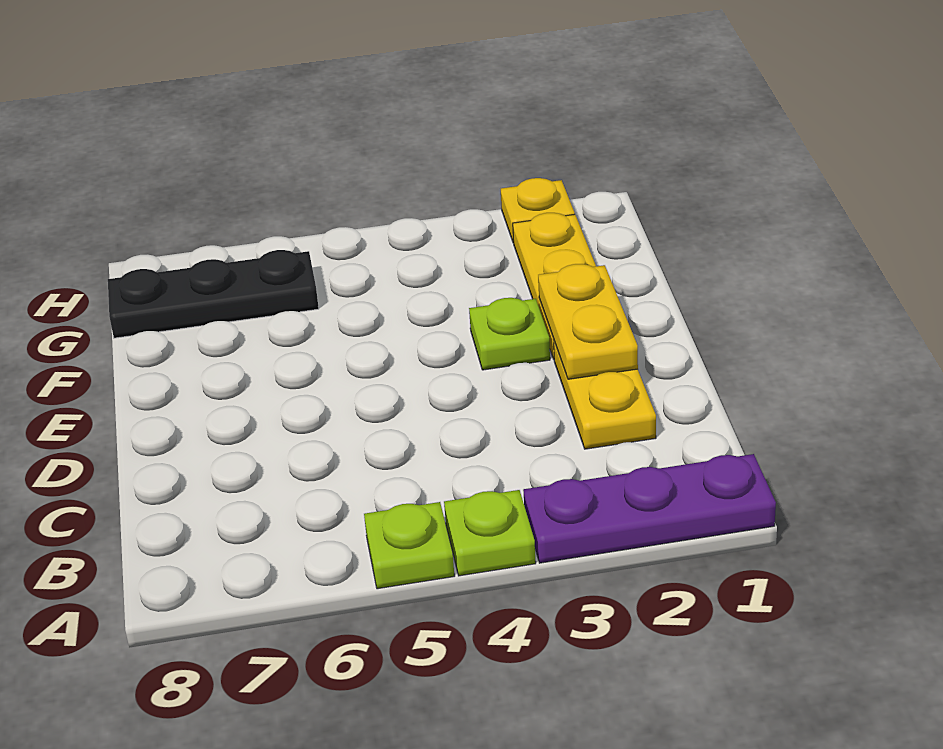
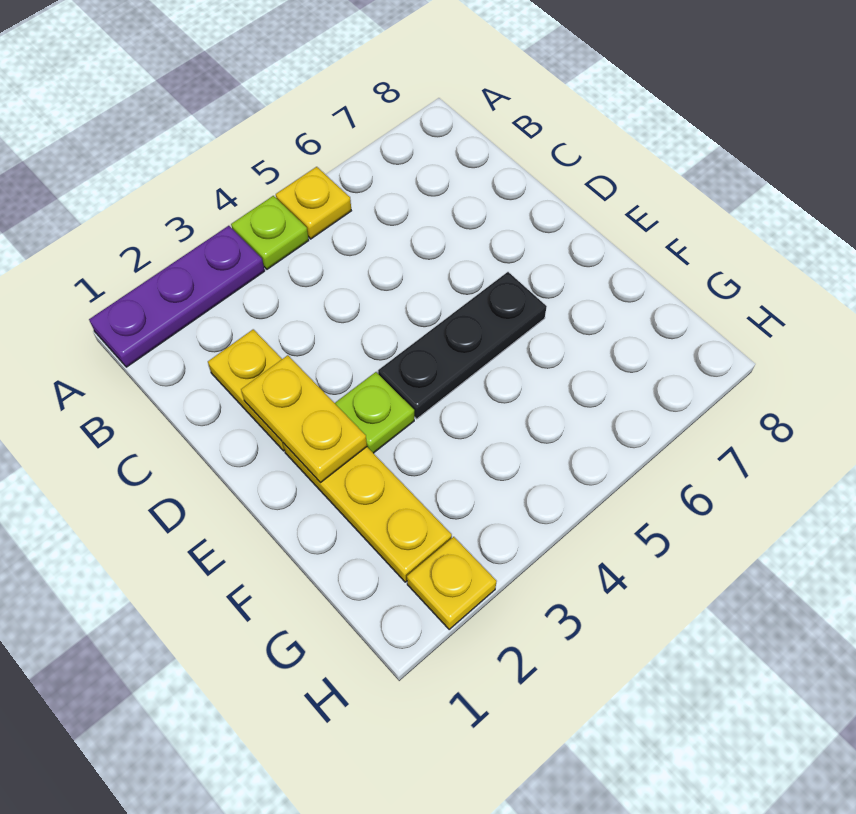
lime plate A5 level 1 -> yellow plate A5 level 1
black plate G6:G8 level 1 -> black plate E4:E6 level 1

